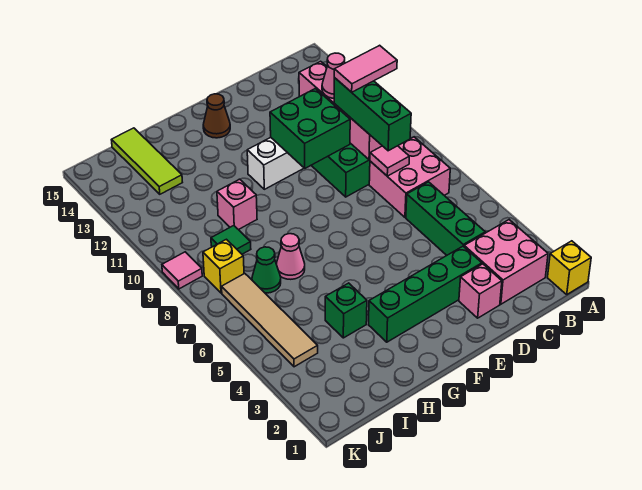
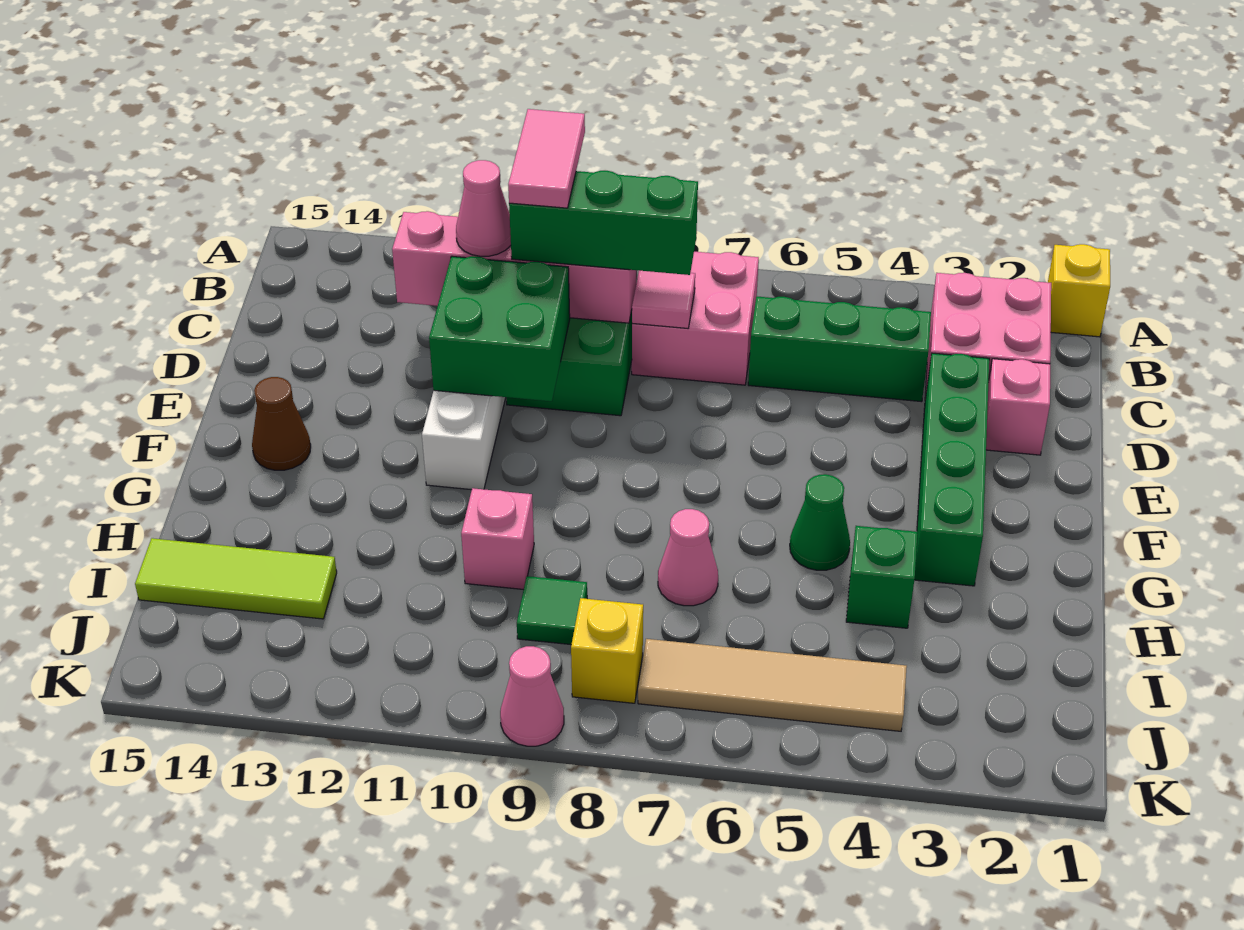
green cone I7 level 1 -> green cone G5 level 1
pink tile K9 level 1 -> pink cone K9 level 1

